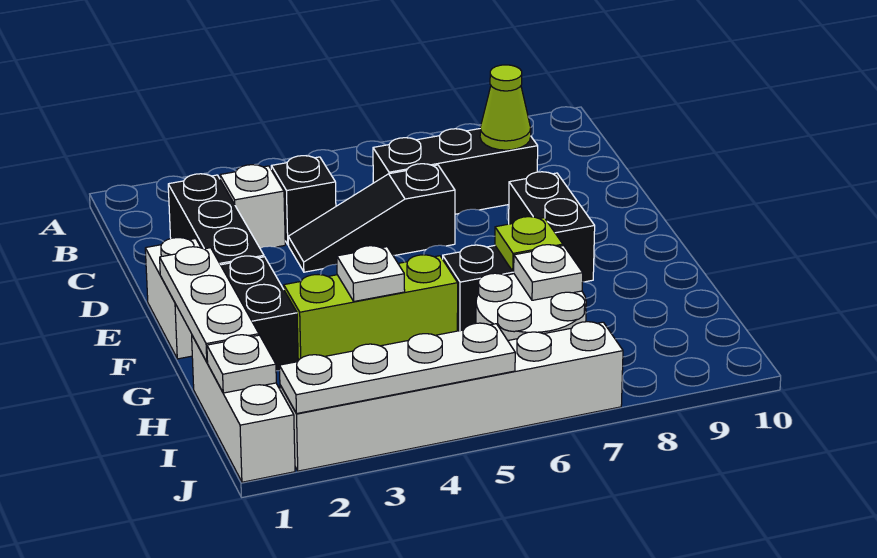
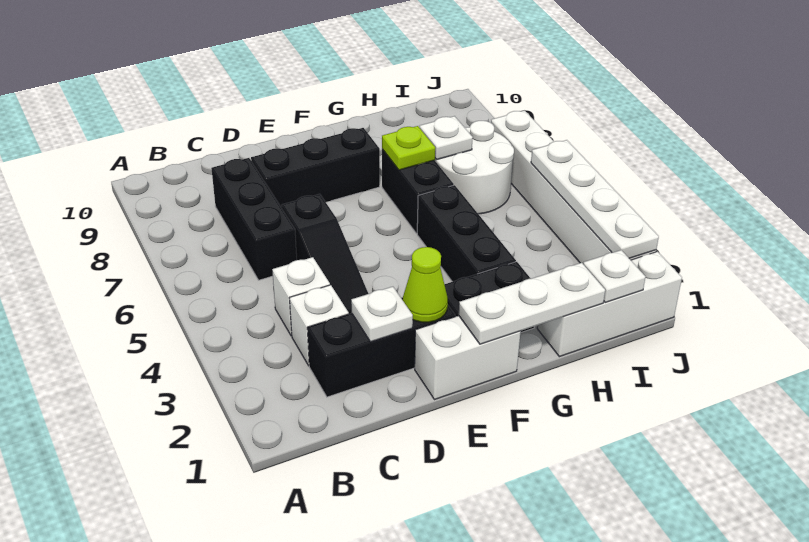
black brick C4 level 1 -> white brick C4 level 1
lime cone C8 level 2 -> lime cone E2 level 2
black brick E8:F8 level 1 -> black brick D8:F8 level 1
lime brick G3:G5 level 1 -> black brick G3:G5 level 1
white plate G4 level 2 -> white plate D2 level 2

